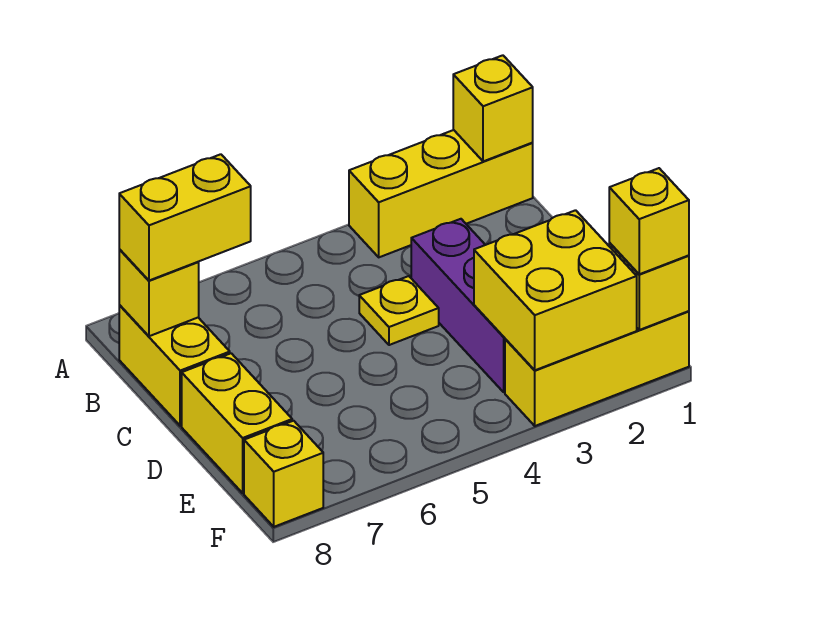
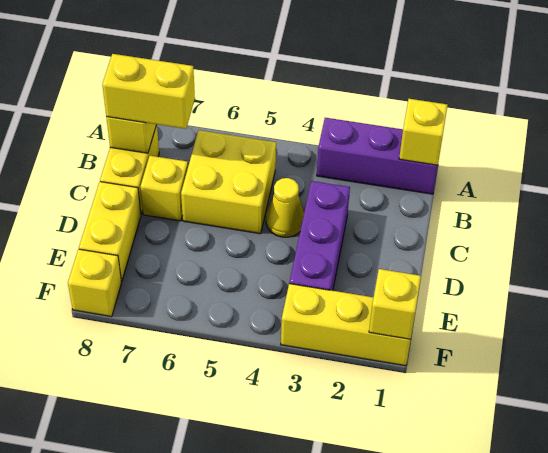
yellow brick A1:A3 level 1 -> purple brick A1:A3 level 1
yellow plate C4 level 1 -> yellow cone C4 level 1
yellow brick E2:F3 level 2 -> yellow brick B5:C6 level 1
yellow brick F1 level 3 -> yellow brick C7 level 1

